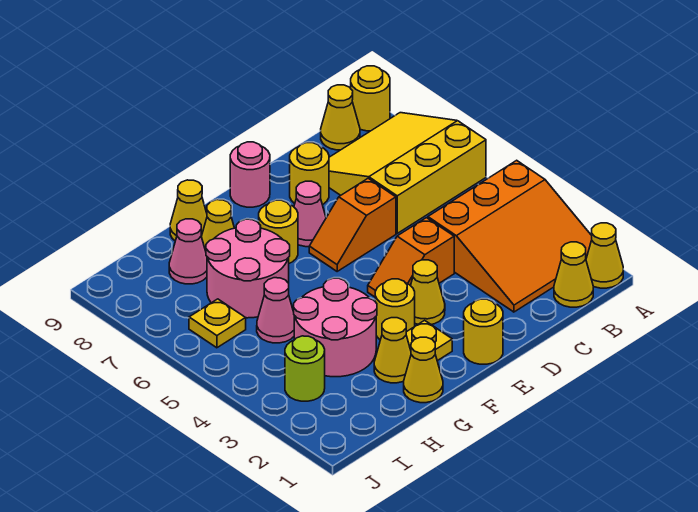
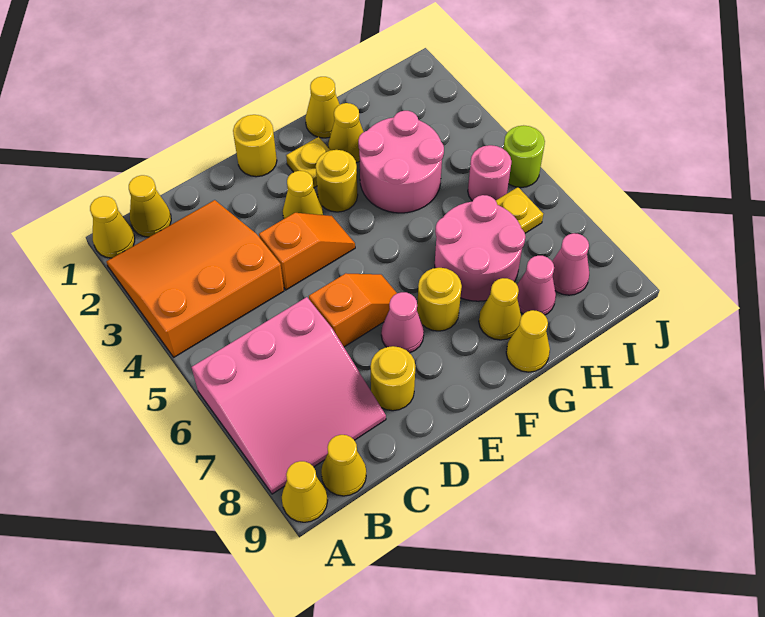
yellow slope A6:C8 level 1 top 6 -> pink slope A6:C8 level 1 top 6
yellow round brick A9 level 1 -> yellow cone A9 level 1
pink round brick E9 level 1 -> pink round brick I5 level 1
pink cone H5 level 1 -> pink cone I8 level 1
lime round brick I3 level 1 -> lime round brick J5 level 1

